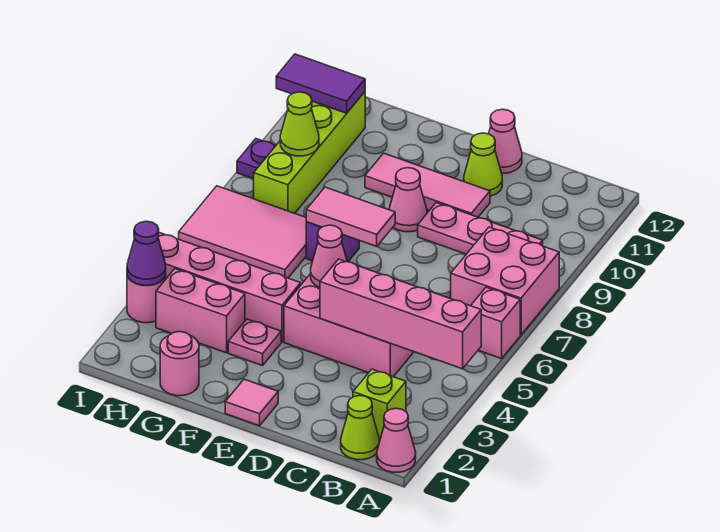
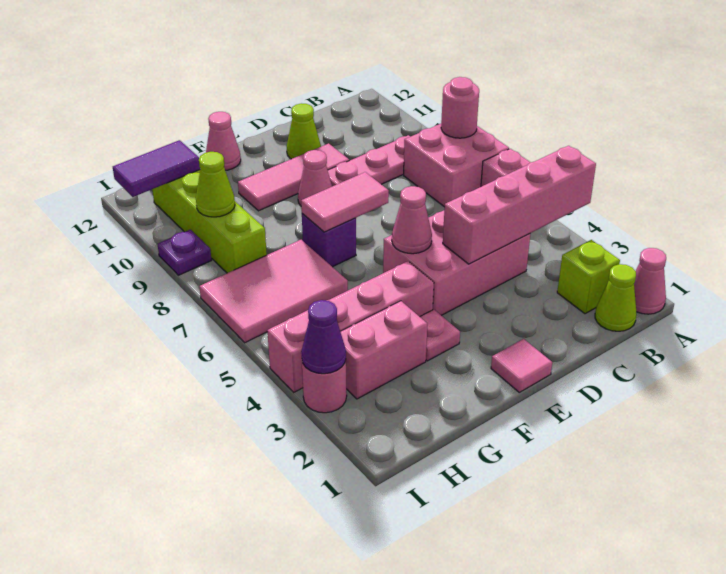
pink cone D12 level 1 -> pink cone F12 level 1
pink round brick G1 level 1 -> pink round brick A8 level 2

